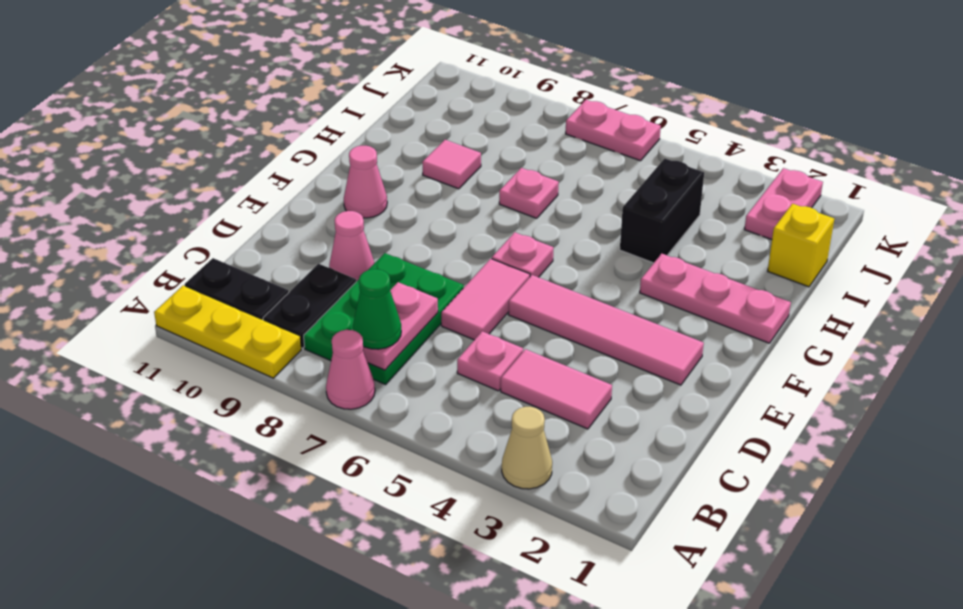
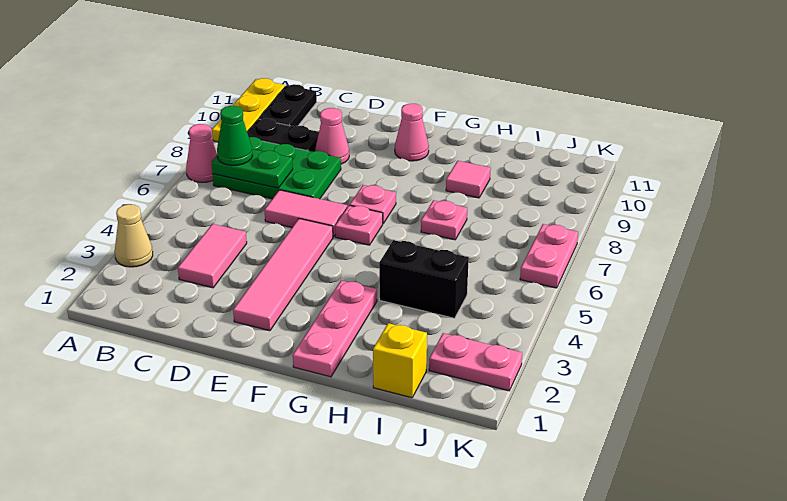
pink plate B7:C7 level 2 -> green plate B7:C7 level 2
pink plate C5 level 1 -> pink plate F7 level 1

